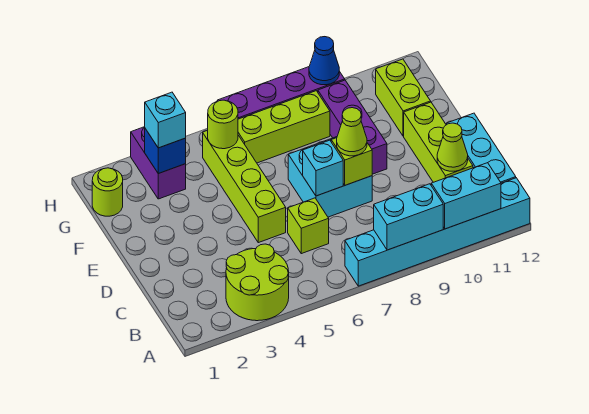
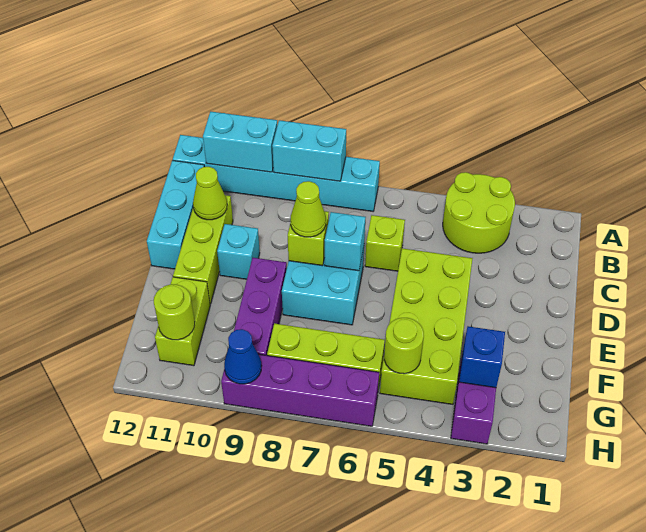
lime brick D5:G5 level 1 -> lime brick D4:G5 level 1
lime round brick G1 level 1 -> lime round brick G11 level 2
cyan brick G3 level 3 -> cyan brick D10 level 1

